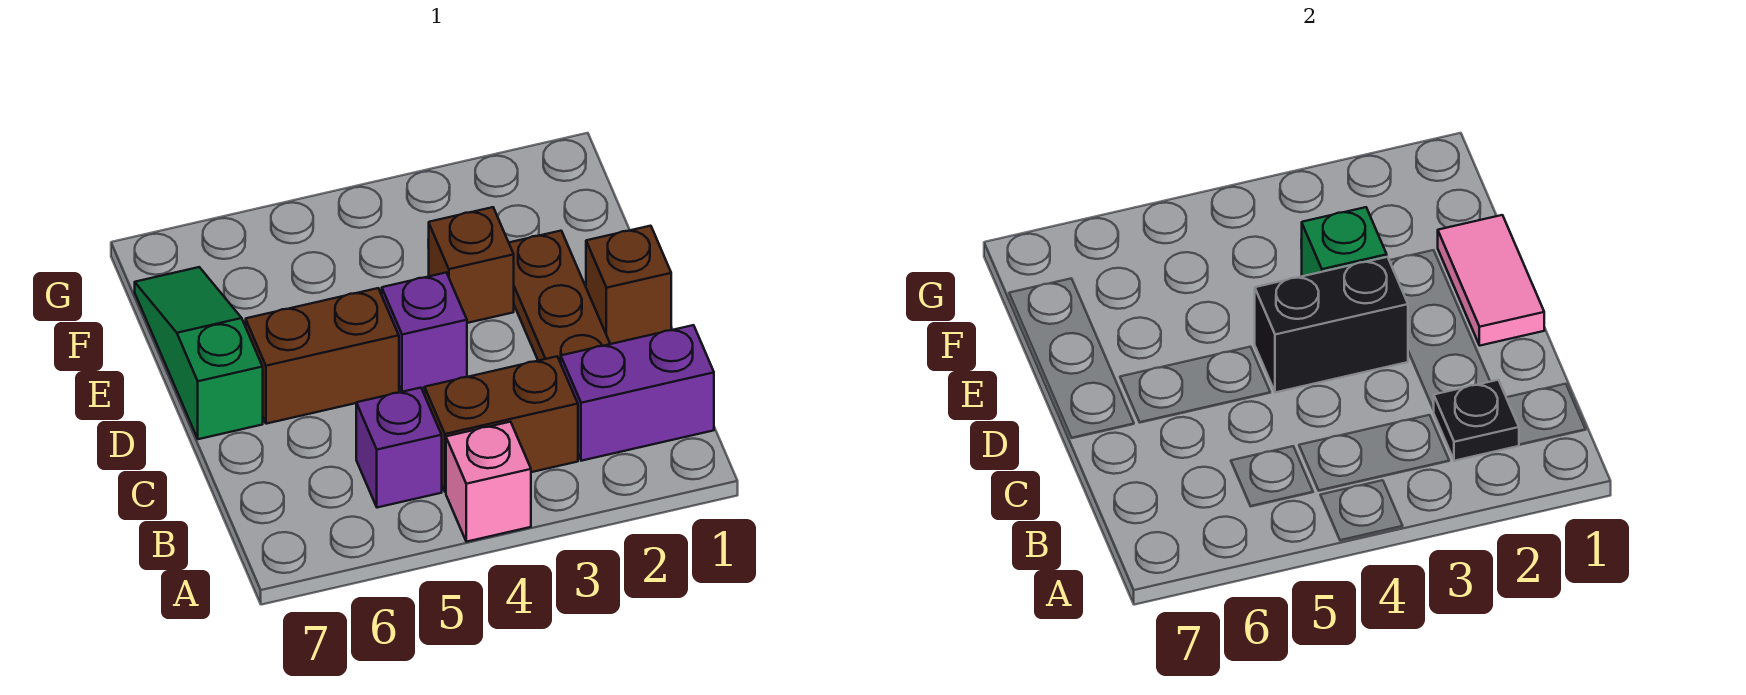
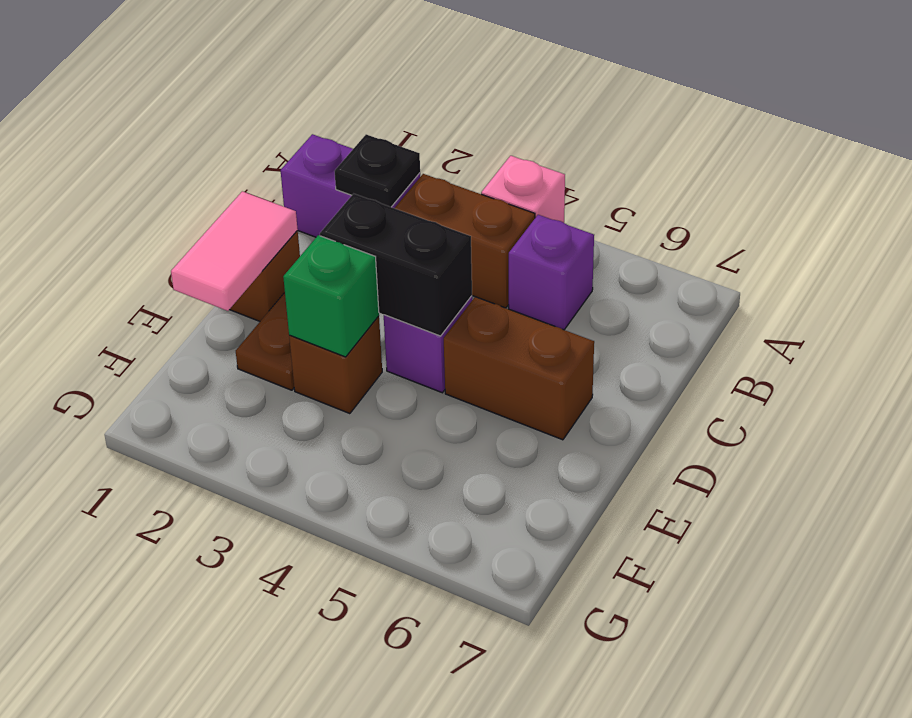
green slope D7:F7 level 1 top D -> none

